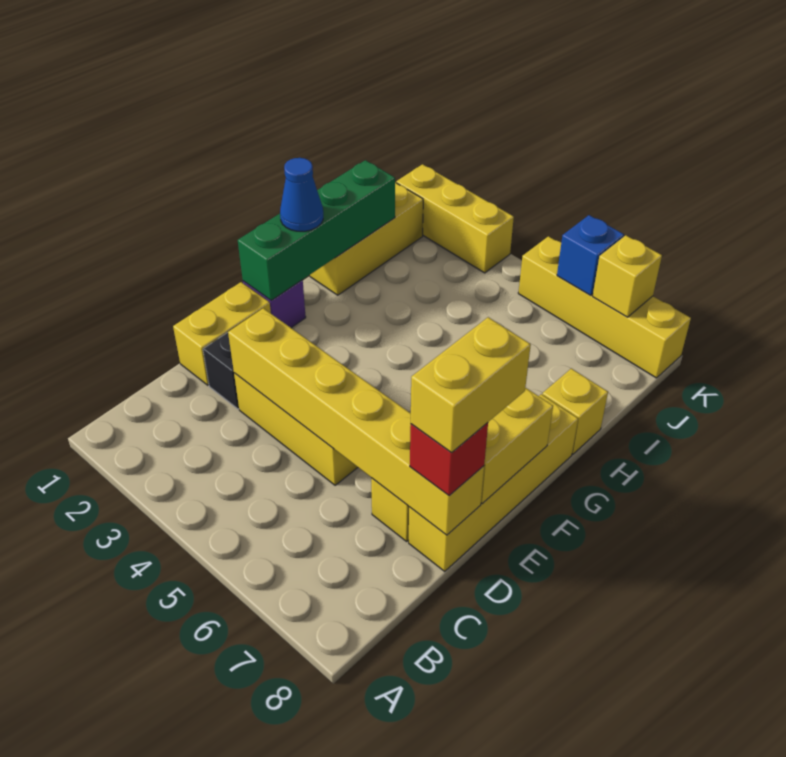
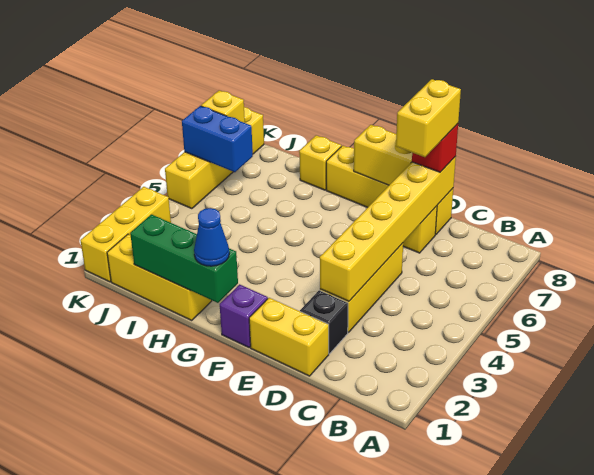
yellow brick D8:E8 level 4 -> yellow brick D7:D8 level 4
green brick F1:I1 level 2 -> green brick G1:I1 level 2
blue brick K6 level 2 -> blue brick J6:K6 level 2

